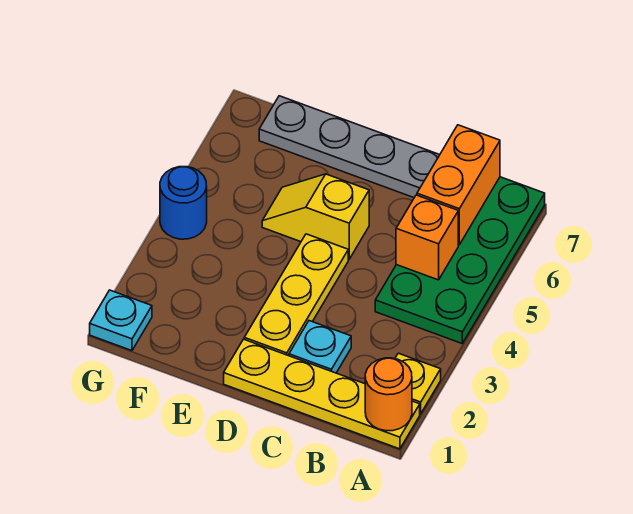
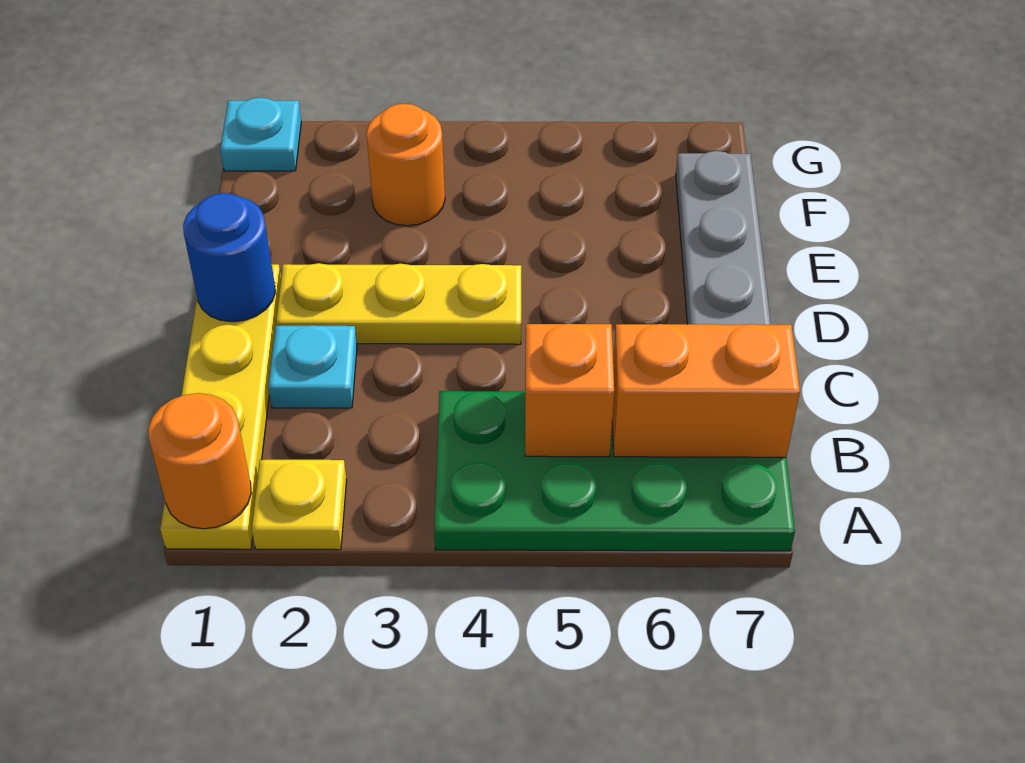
yellow slope D5:E5 level 1 top D -> none
none -> orange round brick F3 level 1
blue round brick G4 level 1 -> blue round brick D1 level 2

